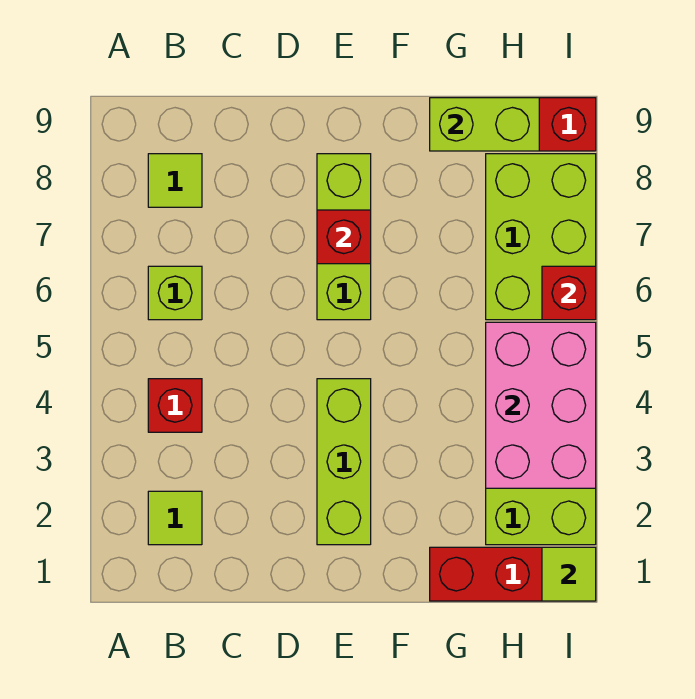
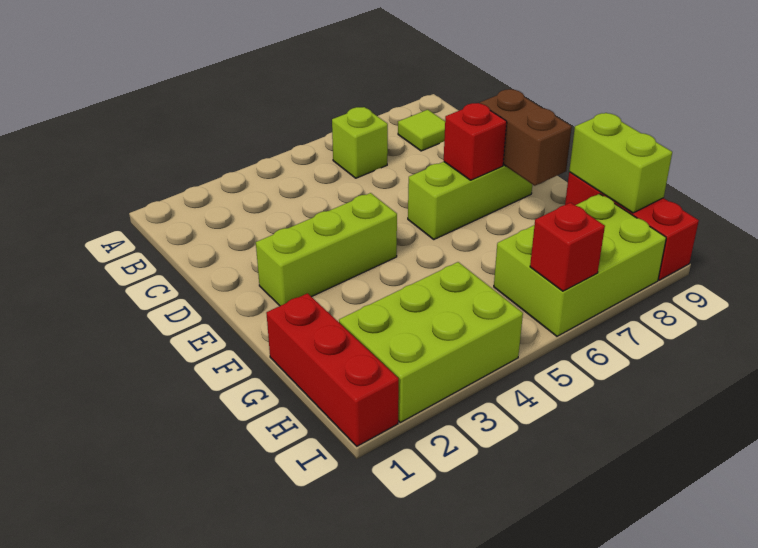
lime tile B2 level 1 -> none
red brick B4 level 1 -> none
none -> brown brick E8:F8 level 2
pink brick H3:I5 level 2 -> none
lime tile I1 level 2 -> none

